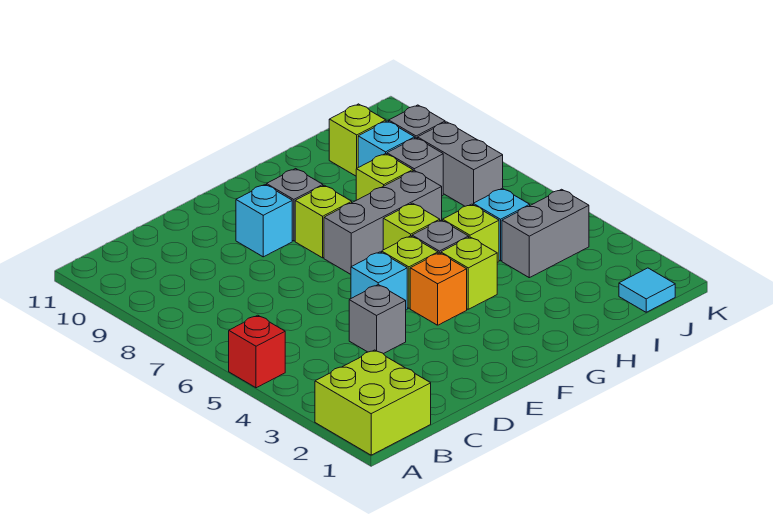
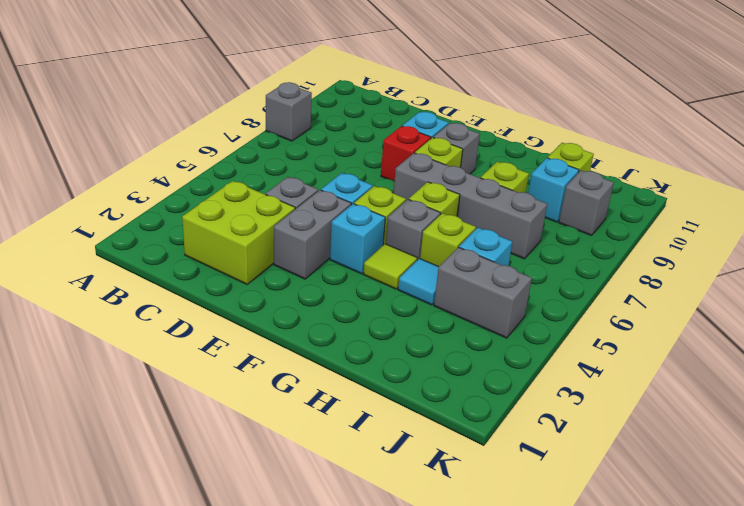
lime brick A1:B2 level 1 -> lime brick C2:D3 level 1
red brick A5 level 1 -> red brick E8 level 1
orange brick F4 level 1 -> cyan brick F4 level 1
grey brick F7:H7 level 1 -> grey brick F7:I7 level 1
lime brick G4 level 1 -> lime tile G4 level 1
grey brick I8 level 1 -> grey brick A8 level 1
cyan tile J1 level 1 -> cyan tile H4 level 1
grey brick J7:J8 level 1 -> grey brick E3:E4 level 1

